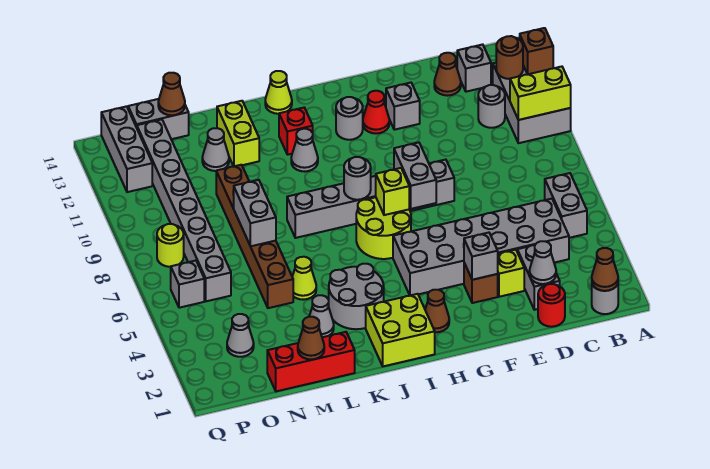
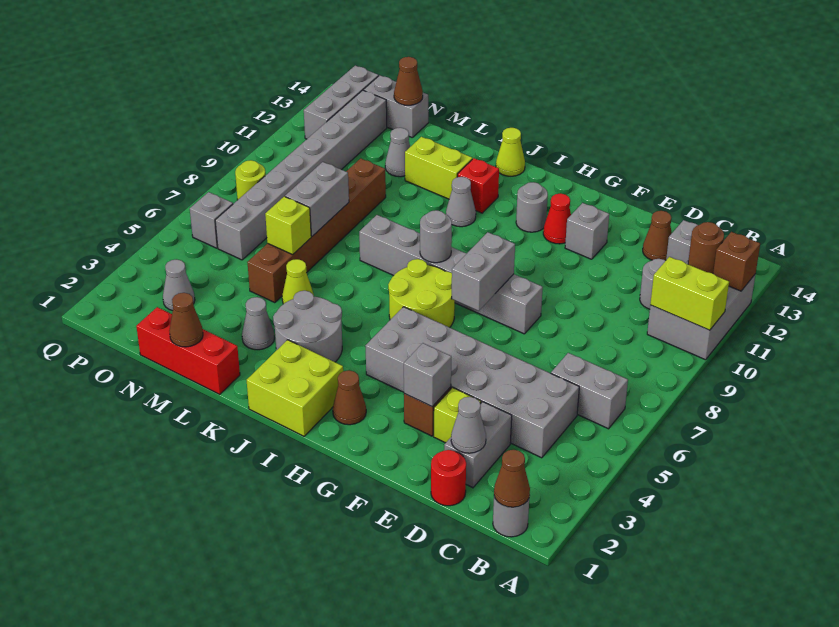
grey brick B5:B6 level 1 -> grey brick B6:C6 level 1
lime brick H7 level 2 -> lime brick M6 level 2
lime brick L12:L13 level 1 -> lime brick K12:L12 level 1

